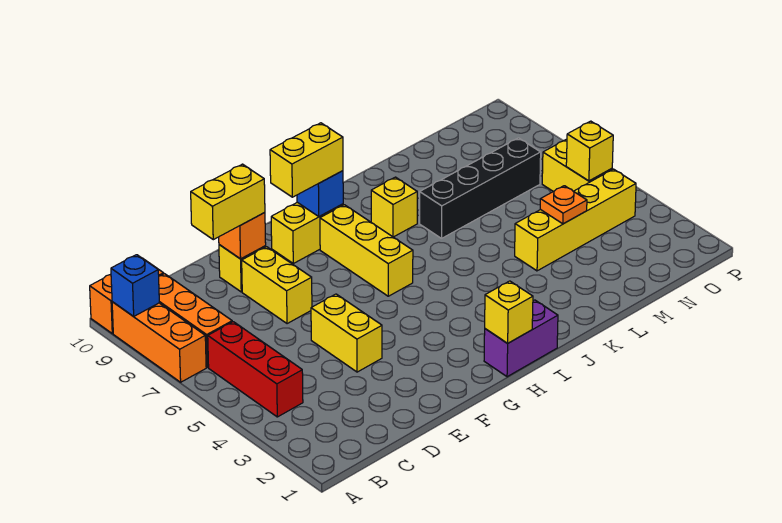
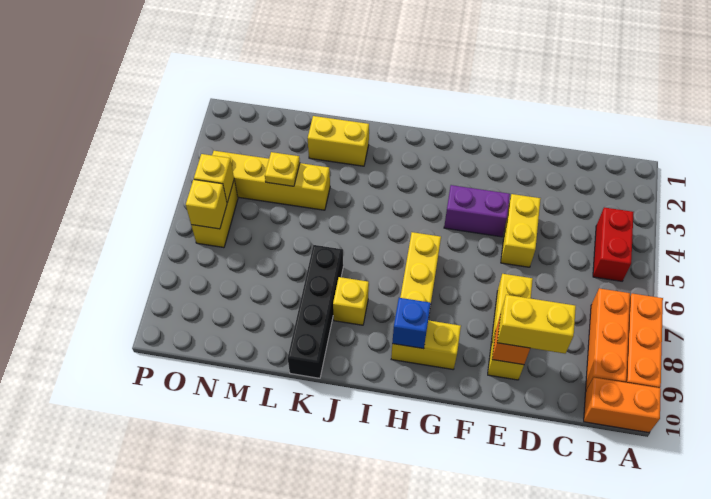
blue brick A9 level 2 -> none
red brick B4:B6 level 1 -> red brick B4:B5 level 1
yellow brick G9:H9 level 3 -> yellow brick K2:L2 level 1
purple brick H1:I1 level 1 -> purple brick F4:G4 level 1
yellow brick H1 level 2 -> yellow brick O6 level 2
black brick K7:N7 level 1 -> black brick K7:K10 level 1
orange plate M4 level 2 -> yellow plate M4 level 2

